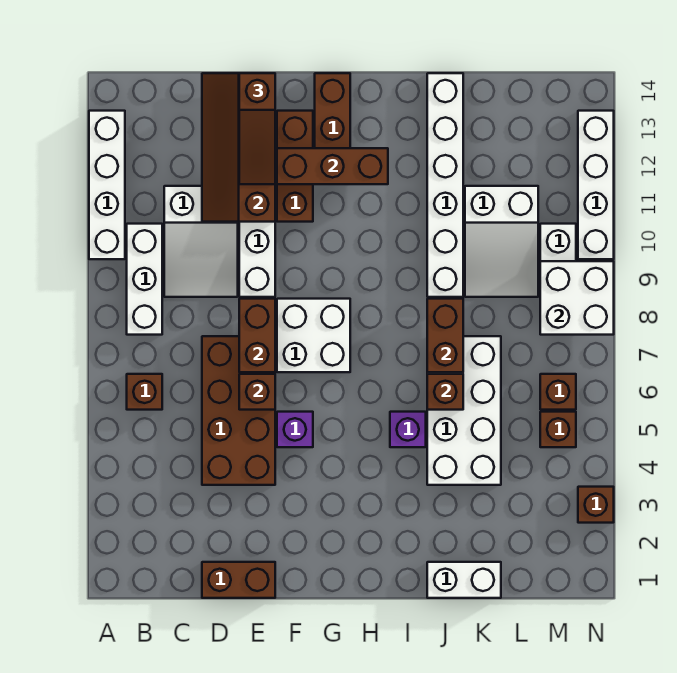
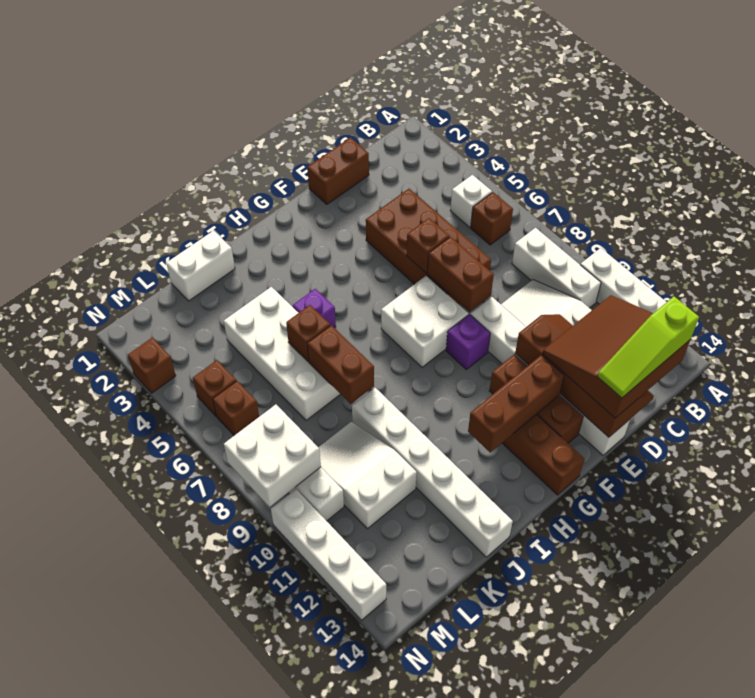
none -> white brick B5 level 1
none -> lime slope C14:E14 level 4 top C
brown slope E12:E14 level 3 top 14 -> brown slope C12:E14 level 3 top 14
purple brick F5 level 1 -> purple brick F9 level 1

